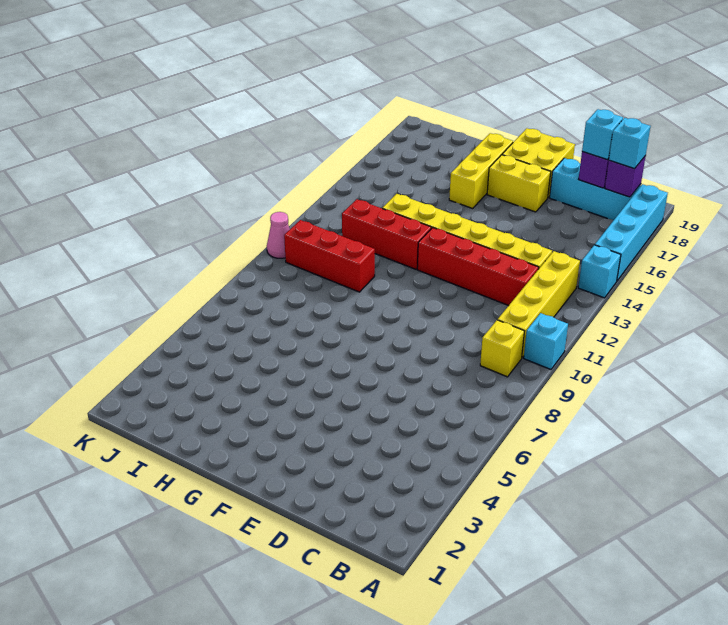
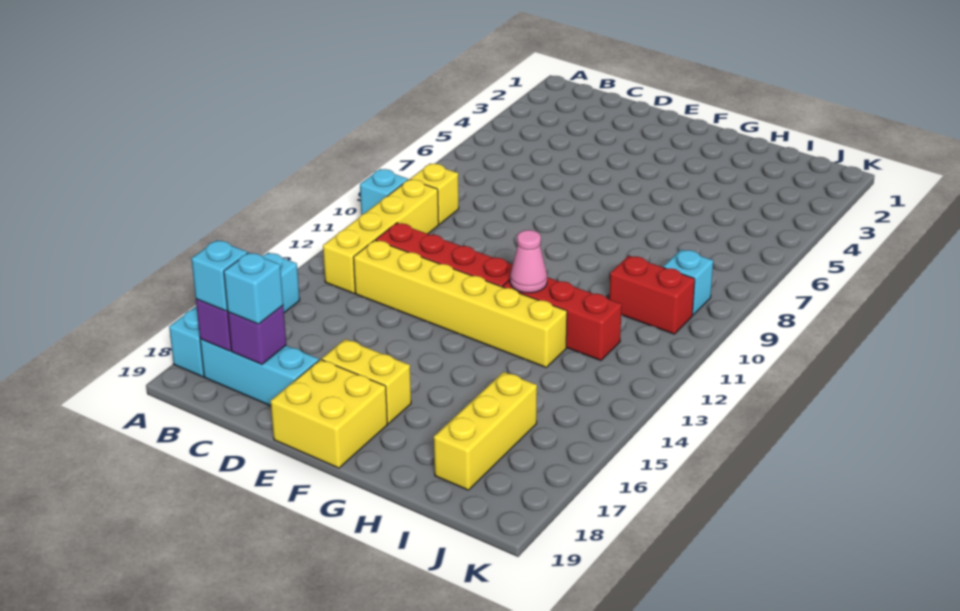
cyan brick A14 level 1 -> cyan brick J9 level 1
yellow brick G16:G18 level 1 -> yellow brick I16:I18 level 1
red brick H10:J10 level 1 -> red brick I10:J10 level 1
pink cone K10 level 1 -> pink cone G12 level 2

